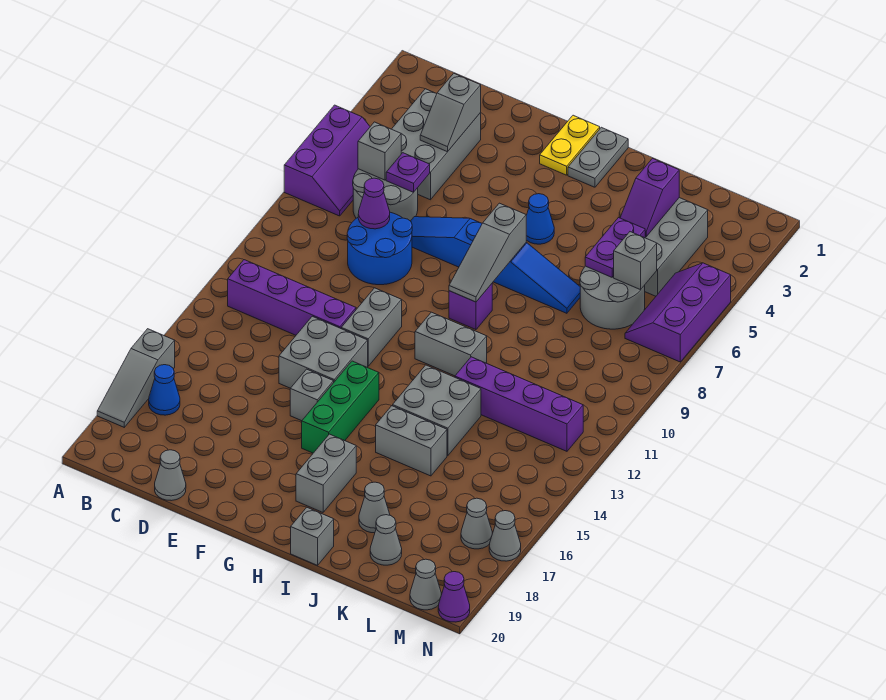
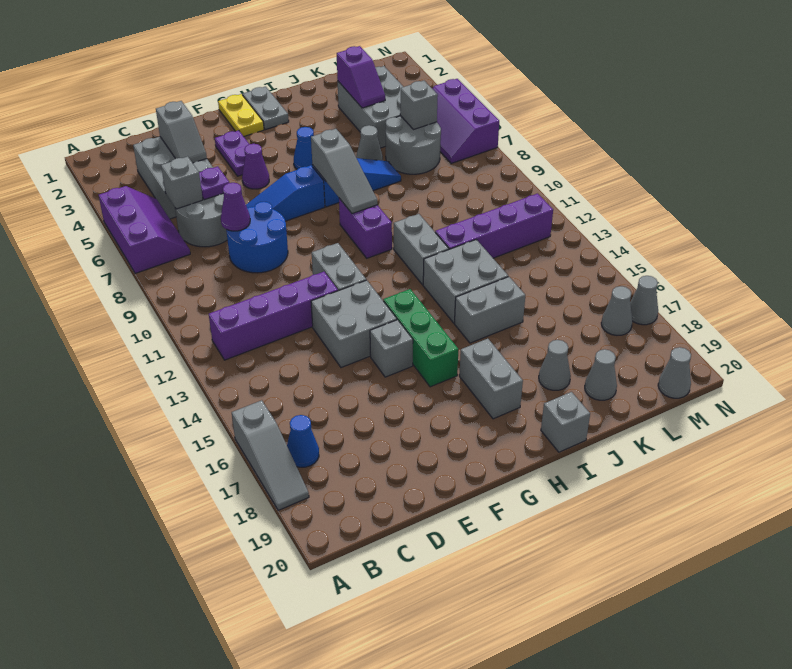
grey cone D20 level 1 -> grey cone J6 level 1
purple brick H9 level 1 -> purple brick H9:H10 level 1
grey brick H11:I11 level 1 -> grey brick I11:I12 level 1
purple plate K5:K6 level 2 -> purple plate F3:F4 level 1
purple cone N20 level 1 -> purple cone F5 level 1

